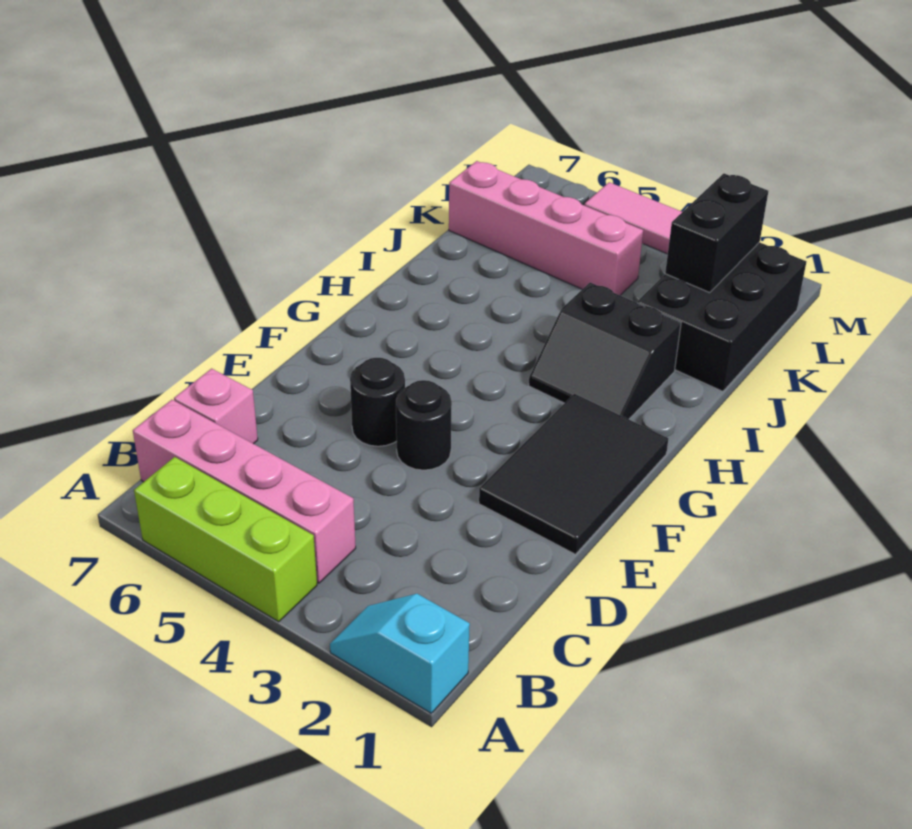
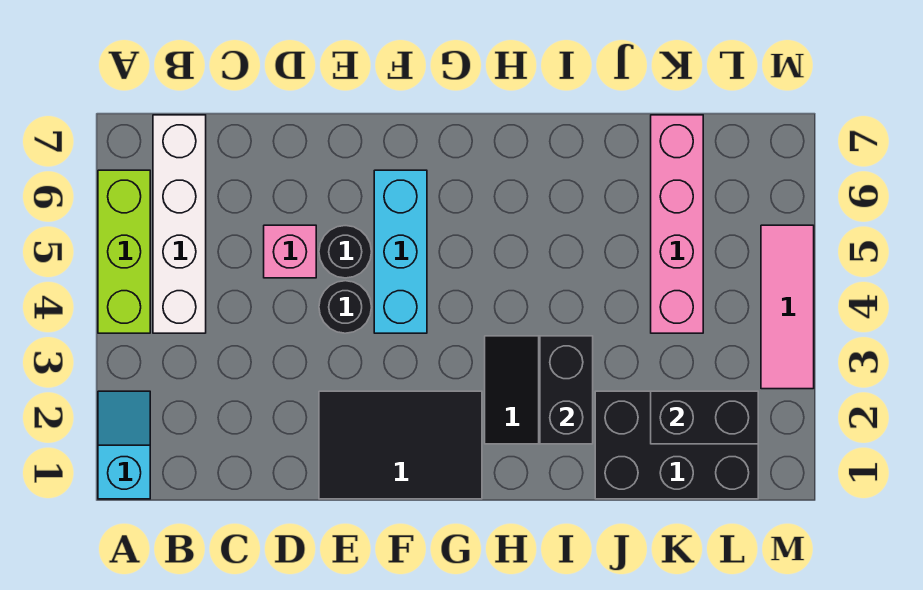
pink brick B4:B7 level 1 -> white brick B4:B7 level 1
pink brick C7 level 1 -> pink brick D5 level 1
none -> cyan brick F4:F6 level 1
none -> black brick I2:I3 level 2

